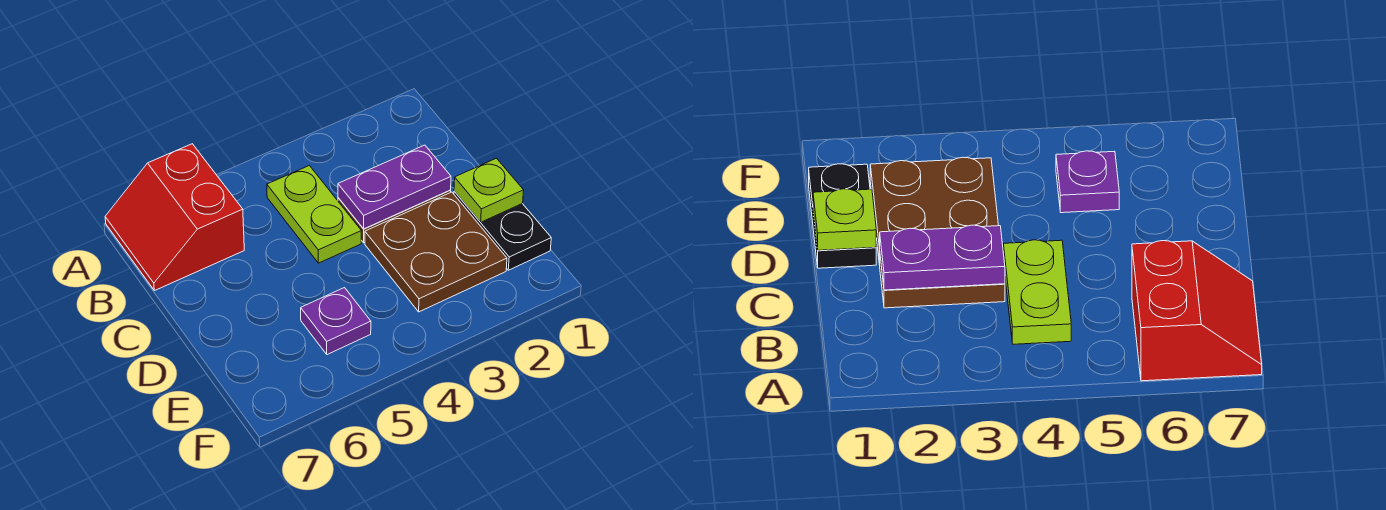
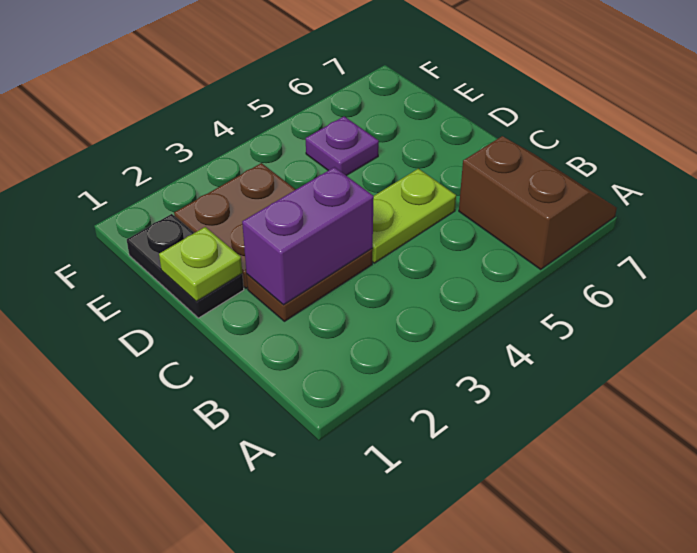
red slope A6:B7 level 1 top 6 -> brown slope A6:B7 level 1 top 6
lime plate B4:C4 level 1 -> lime plate C4:C5 level 1
purple plate C2:C3 level 2 -> purple brick C2:C3 level 2

